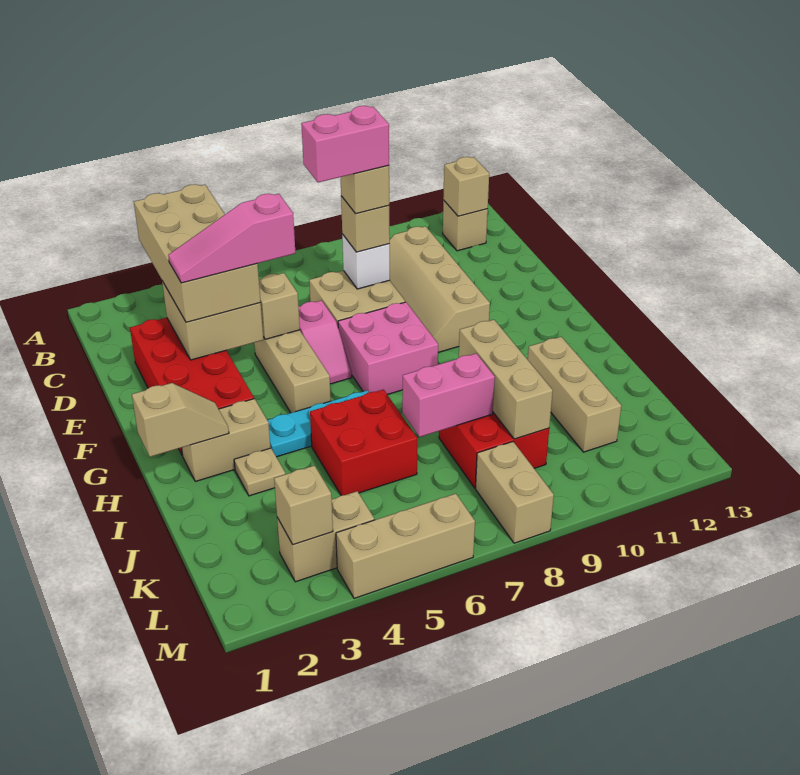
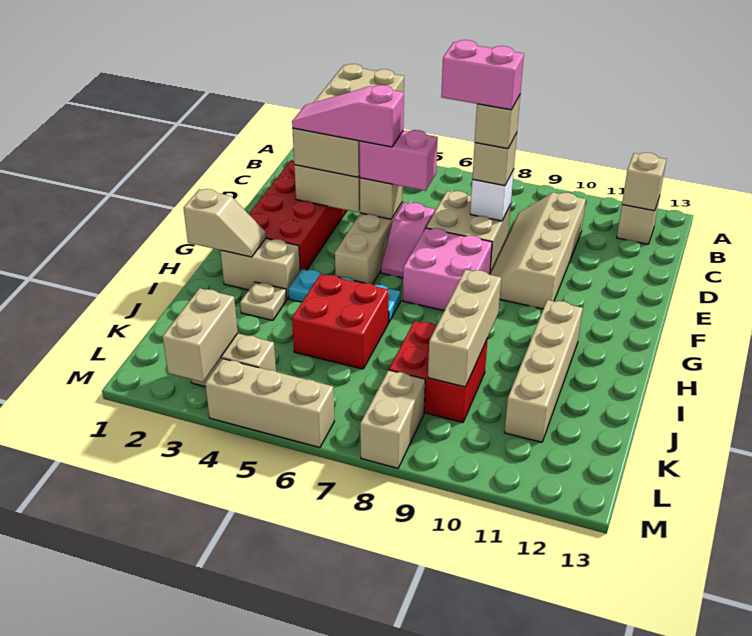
tan brick I11:K11 level 1 -> tan brick H11:K11 level 1
pink brick J7:J8 level 2 -> pink brick E5:E6 level 3
tan brick L3 level 2 -> tan brick L3:M3 level 2

